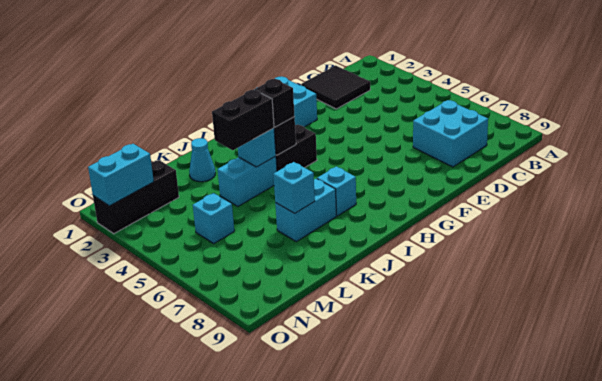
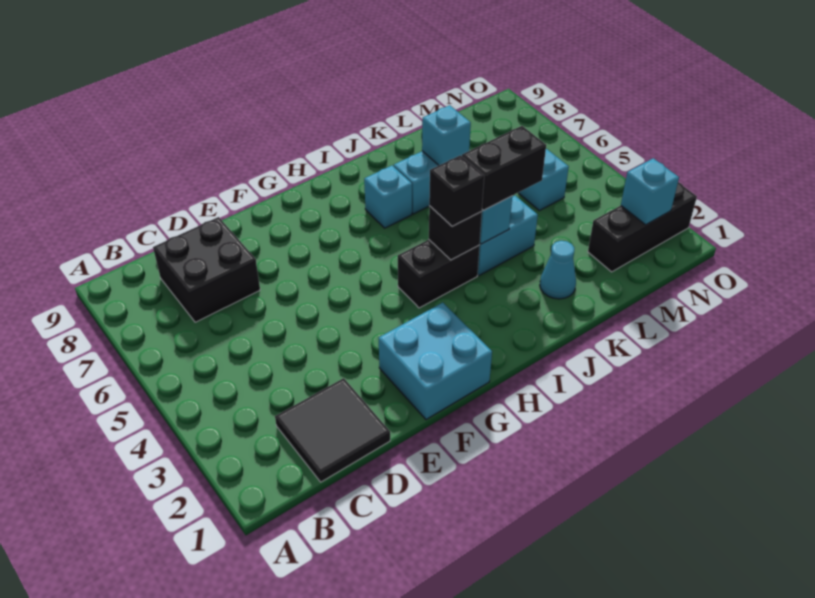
cyan brick C7:D8 level 1 -> black brick C7:D8 level 1
cyan brick N2:O2 level 2 -> cyan brick N2 level 2

